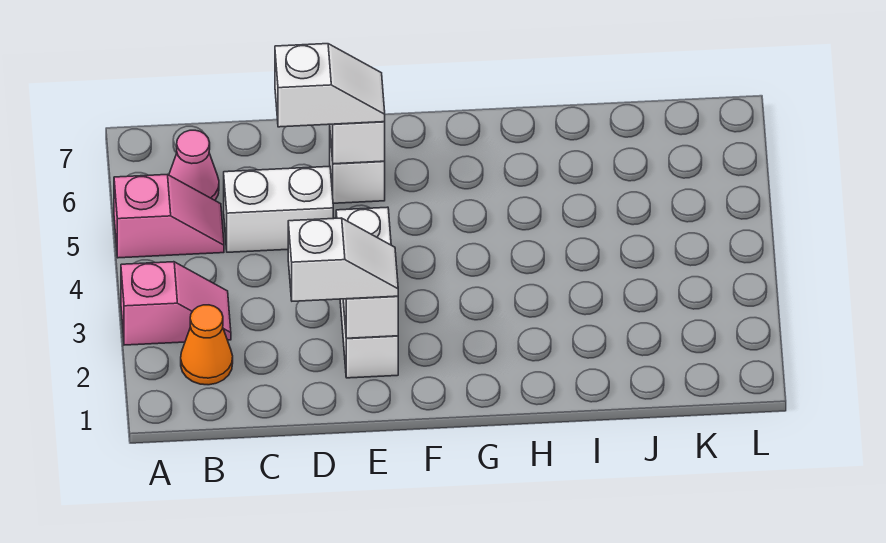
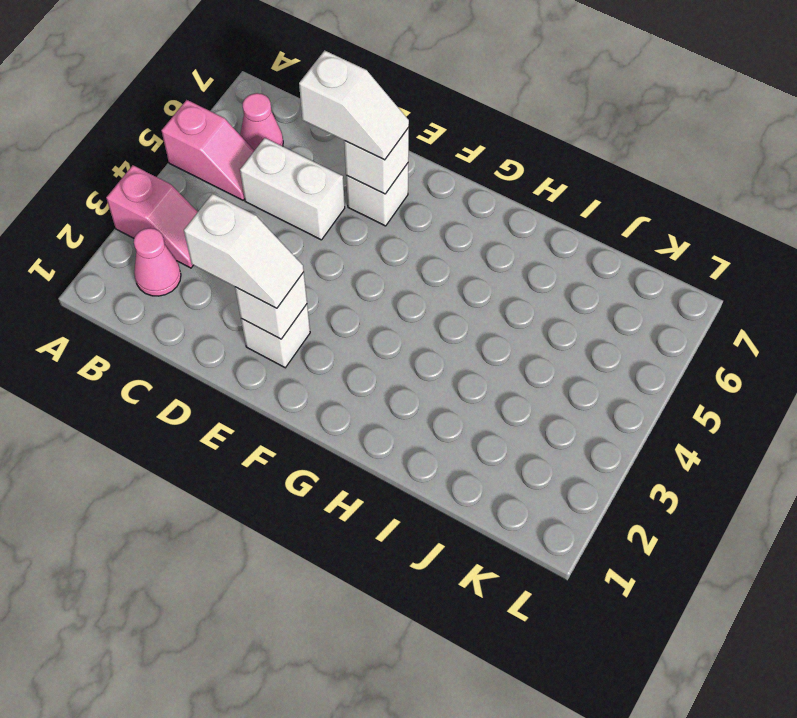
orange cone B2 level 1 -> pink cone B2 level 1
white brick E2:E4 level 1 -> white brick E2 level 1

